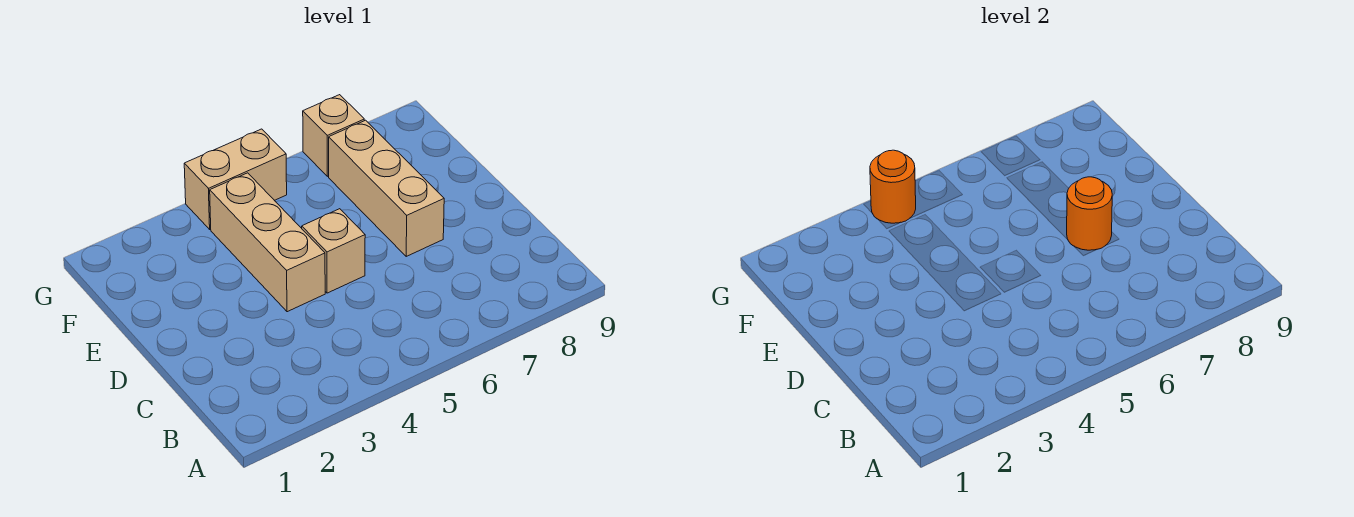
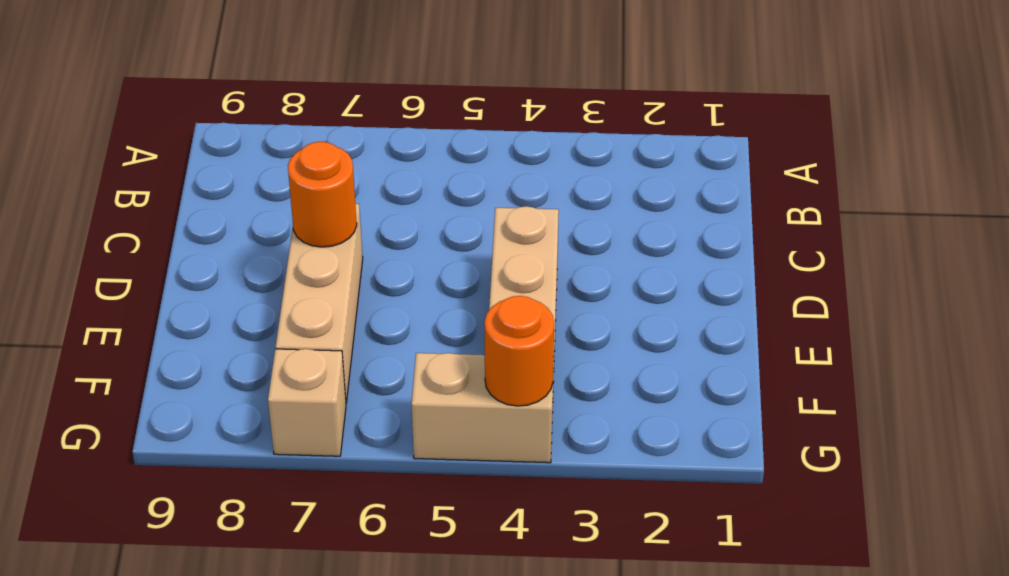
tan brick D5 level 1 -> none

